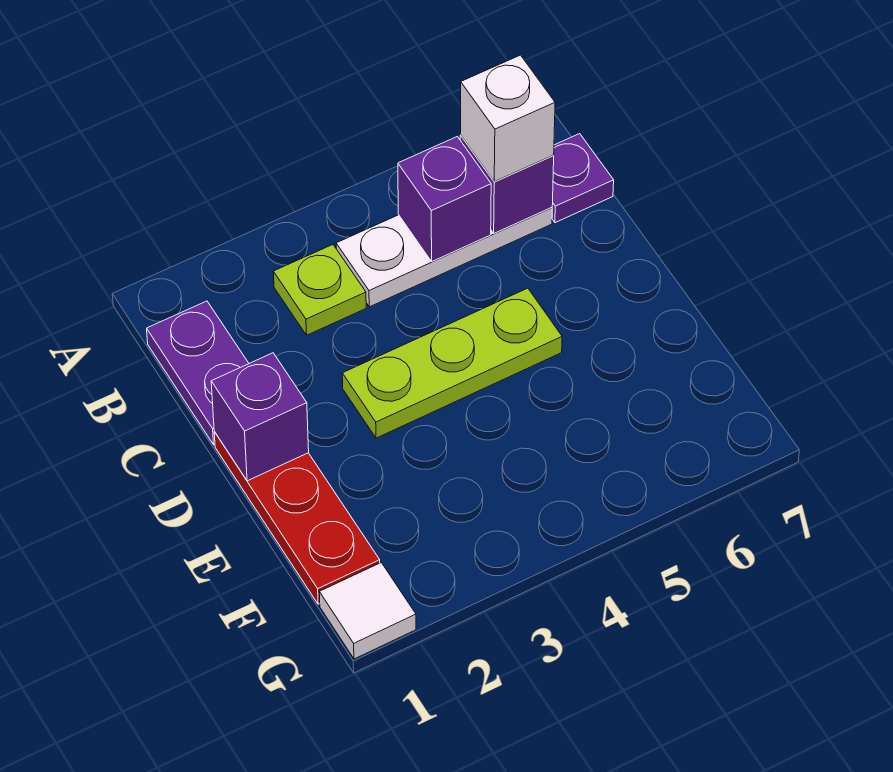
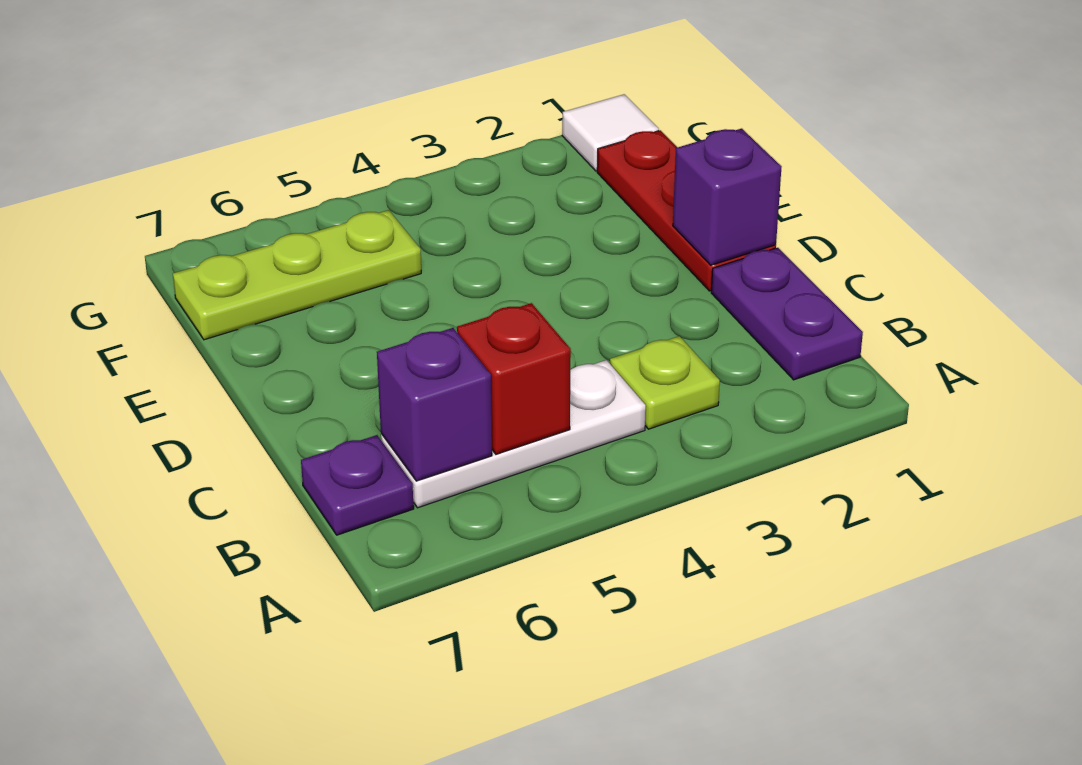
purple brick B5 level 2 -> red brick B5 level 2
white brick B6 level 3 -> none
lime plate D3:D5 level 1 -> lime plate F5:F7 level 1

